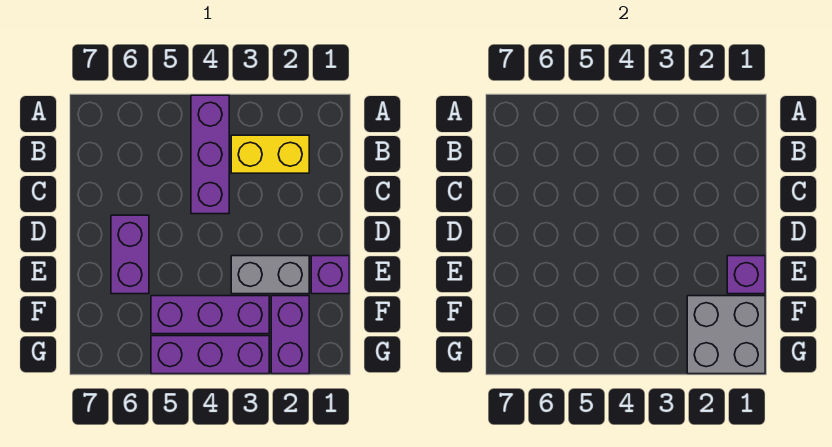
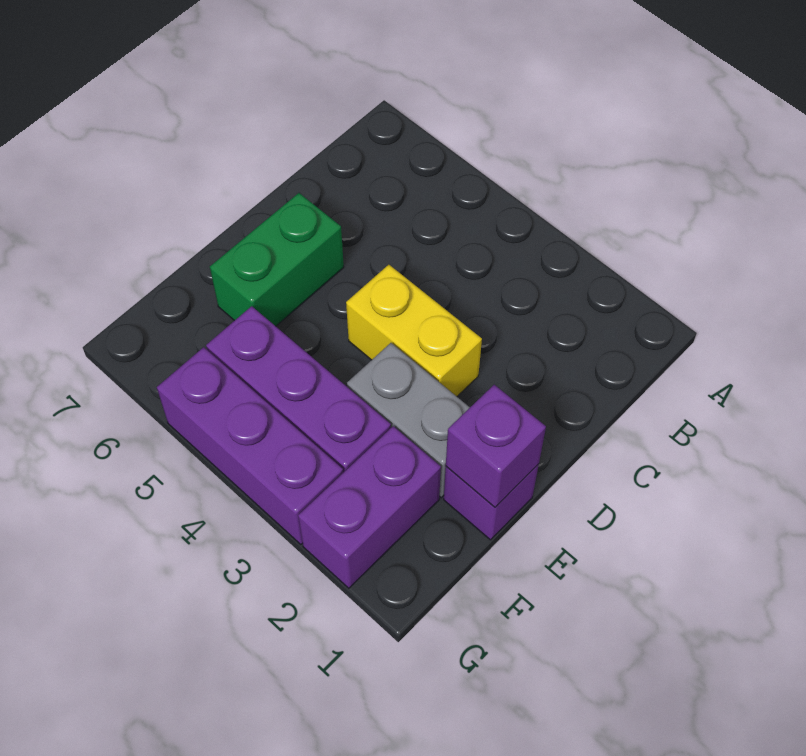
purple brick A4:C4 level 1 -> none
yellow brick B2:B3 level 1 -> yellow brick D3:D4 level 1
purple brick D6:E6 level 1 -> green brick D6:E6 level 1
grey brick F1:G2 level 2 -> none

